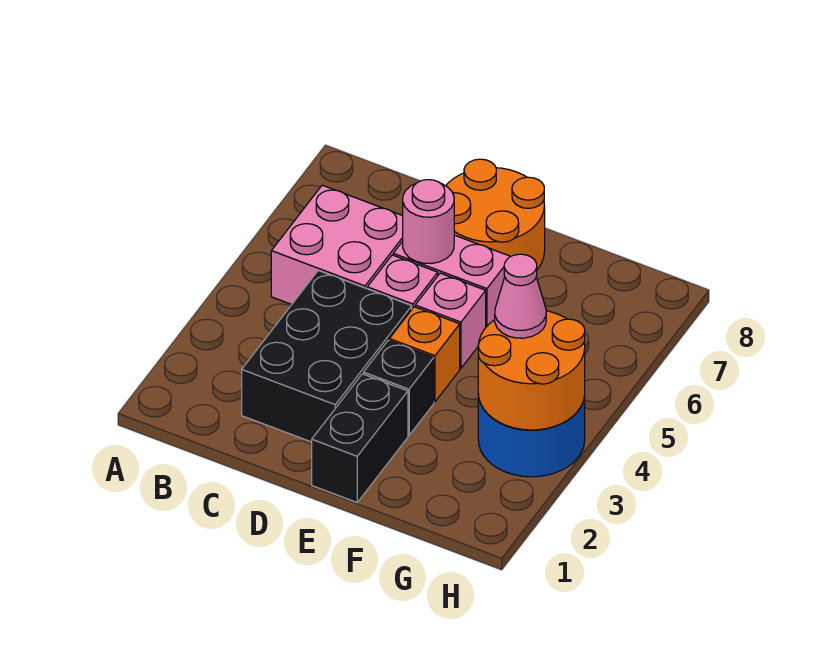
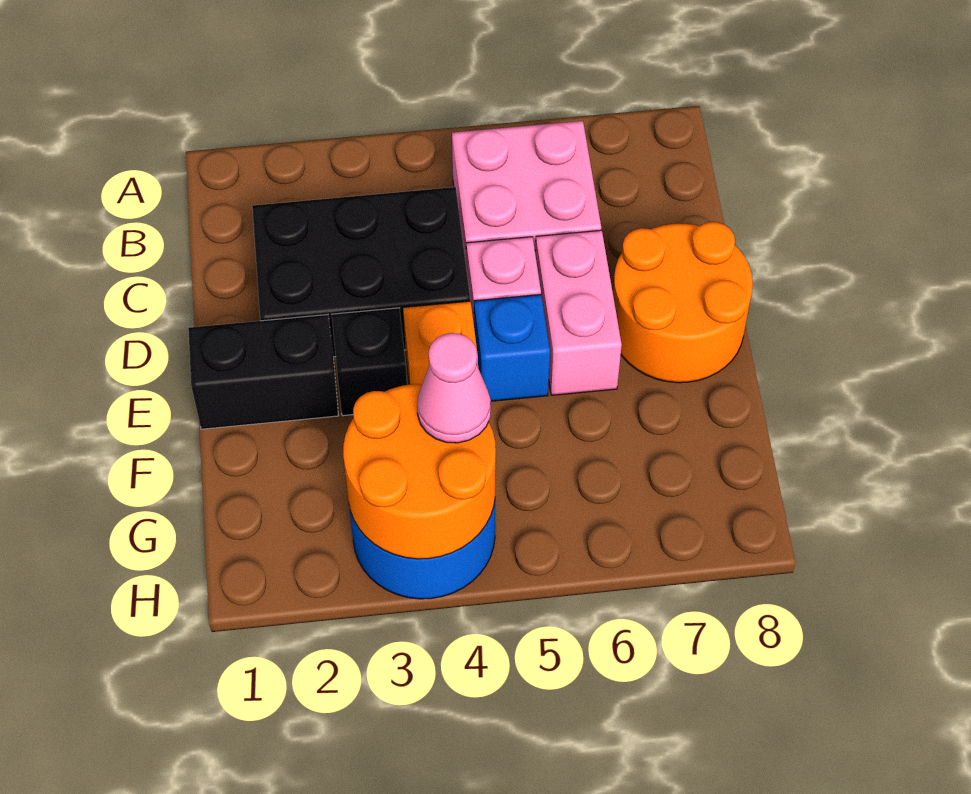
pink round brick D6 level 2 -> none
pink brick E5 level 1 -> blue brick E5 level 1

